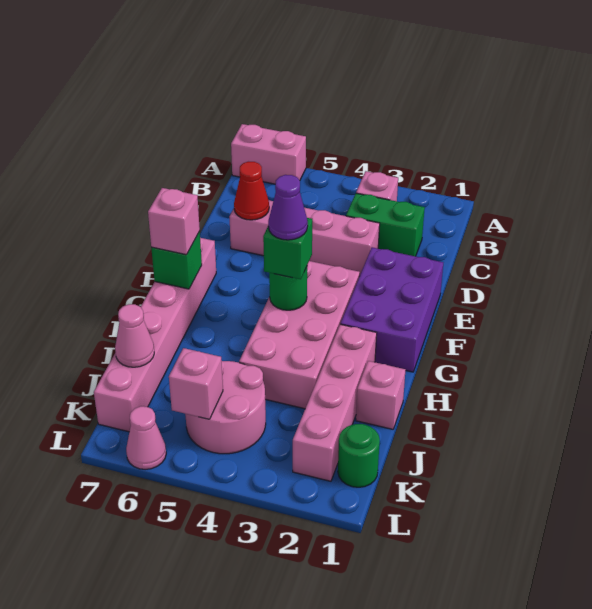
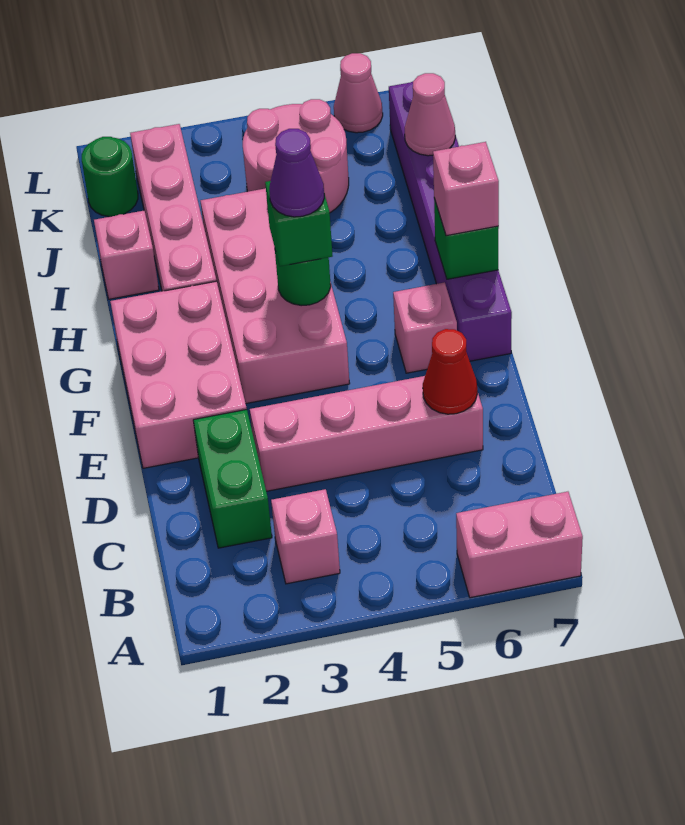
green brick C2:C3 level 1 -> green brick C2:D2 level 1
purple brick E1:G2 level 1 -> pink brick E1:G2 level 1
pink brick F7:K7 level 1 -> purple brick F7:K7 level 1
pink brick K5 level 2 -> pink brick F6 level 1

